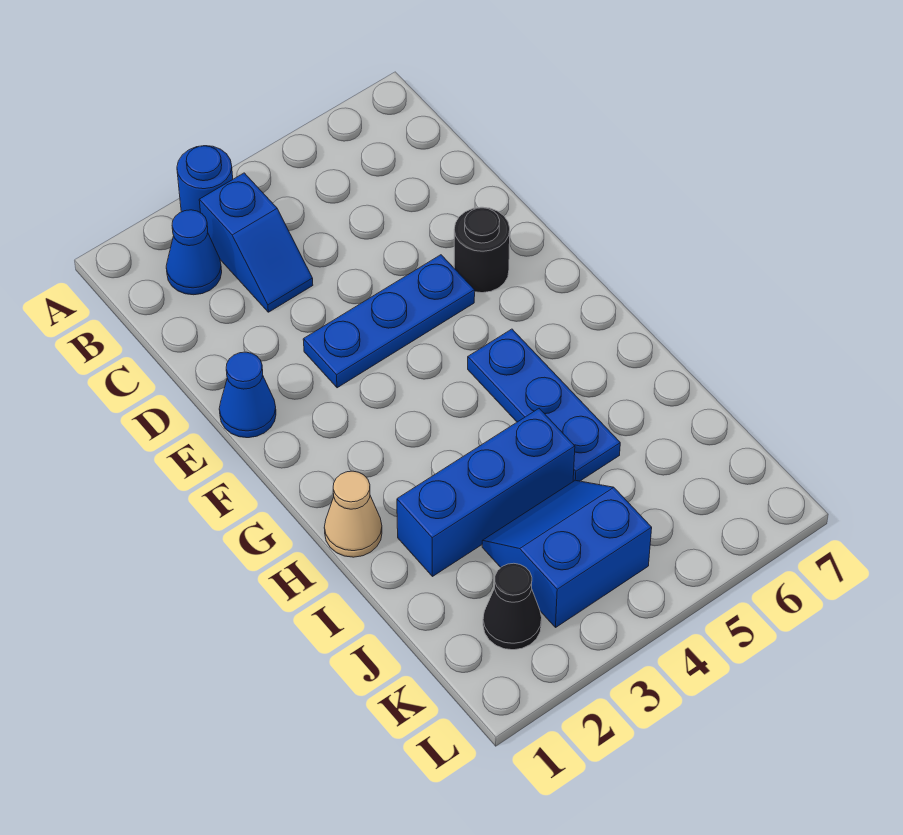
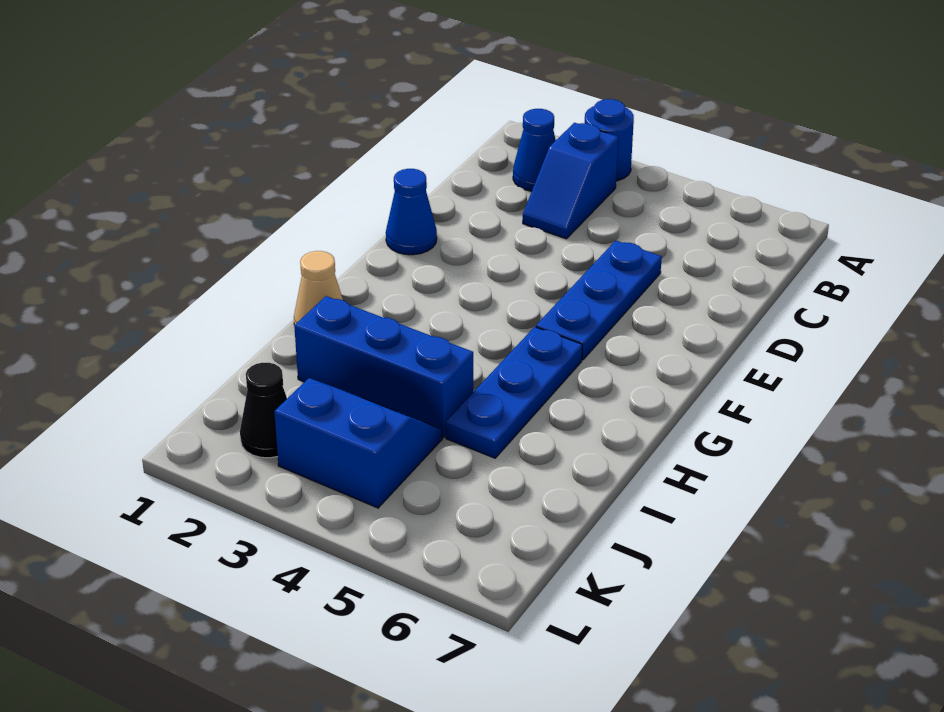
blue plate E3:E5 level 1 -> blue plate D5:F5 level 1
black round brick E6 level 1 -> none

